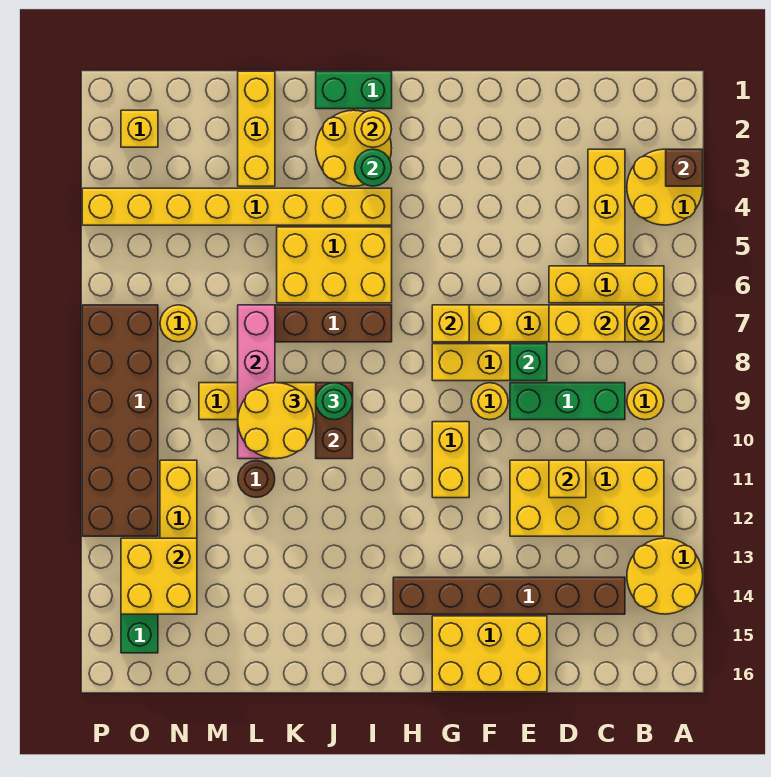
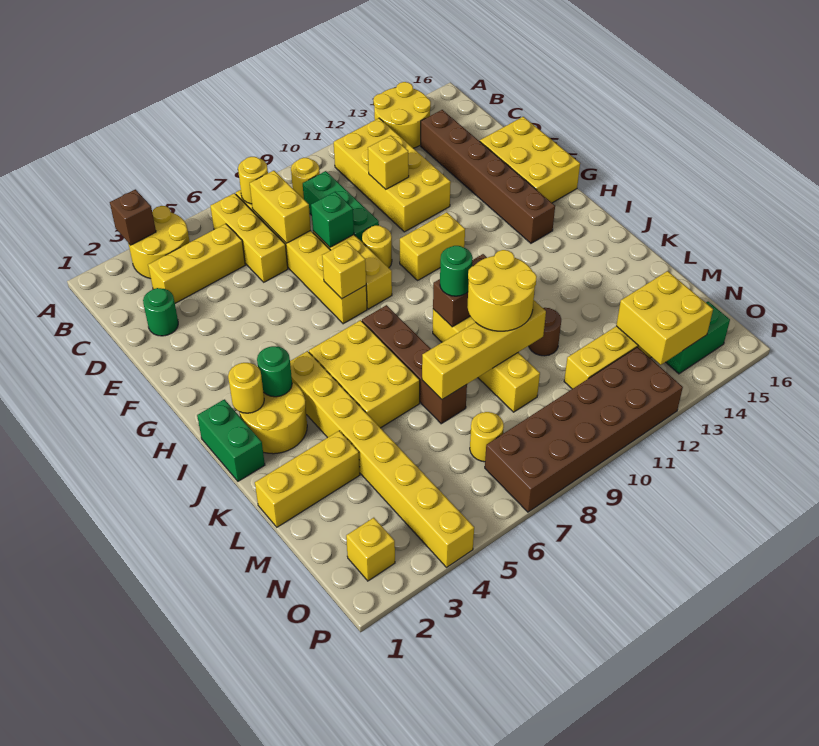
none -> green round brick D2 level 1
pink brick L7:L10 level 2 -> yellow brick L7:L10 level 2

